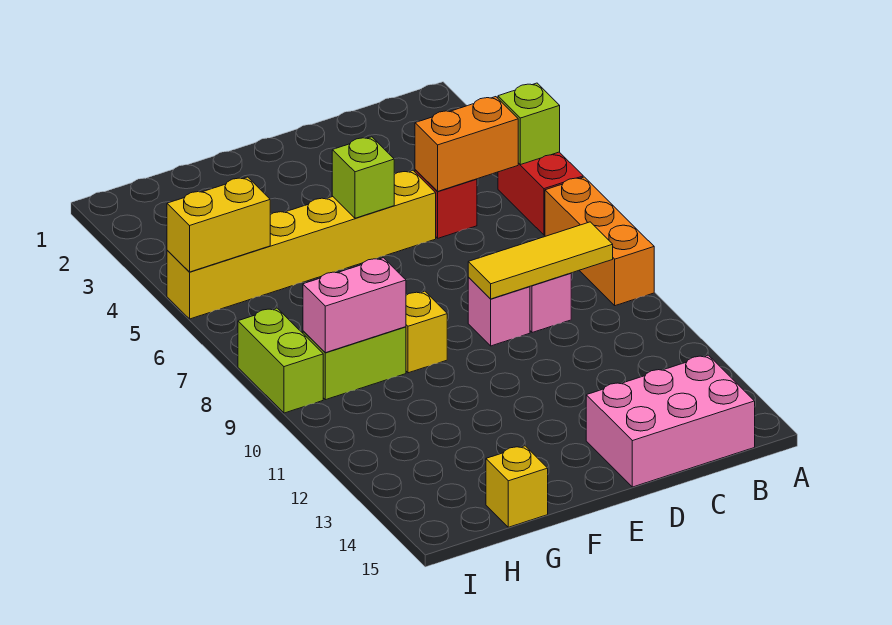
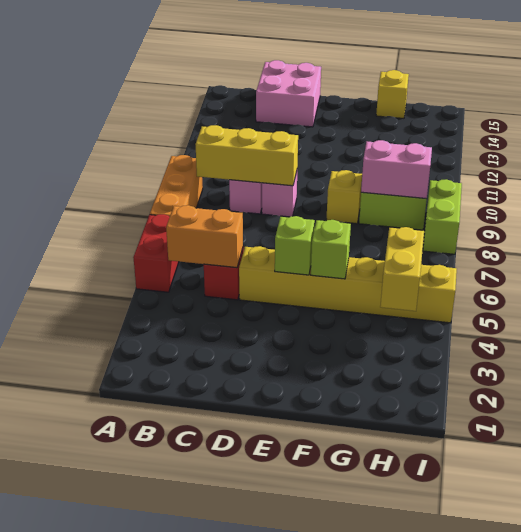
lime brick A5 level 2 -> lime brick F5 level 2
yellow tile B9:D9 level 2 -> yellow brick B9:D9 level 2
pink brick B14:D15 level 1 -> pink brick C14:D15 level 1
yellow brick H5:I5 level 2 -> yellow brick H4:H5 level 2

